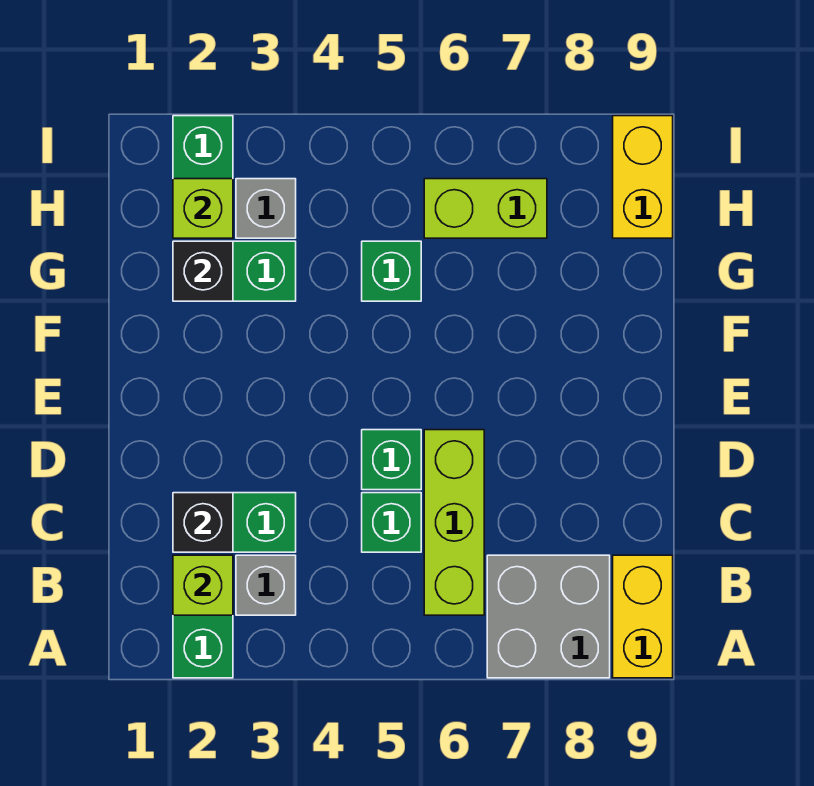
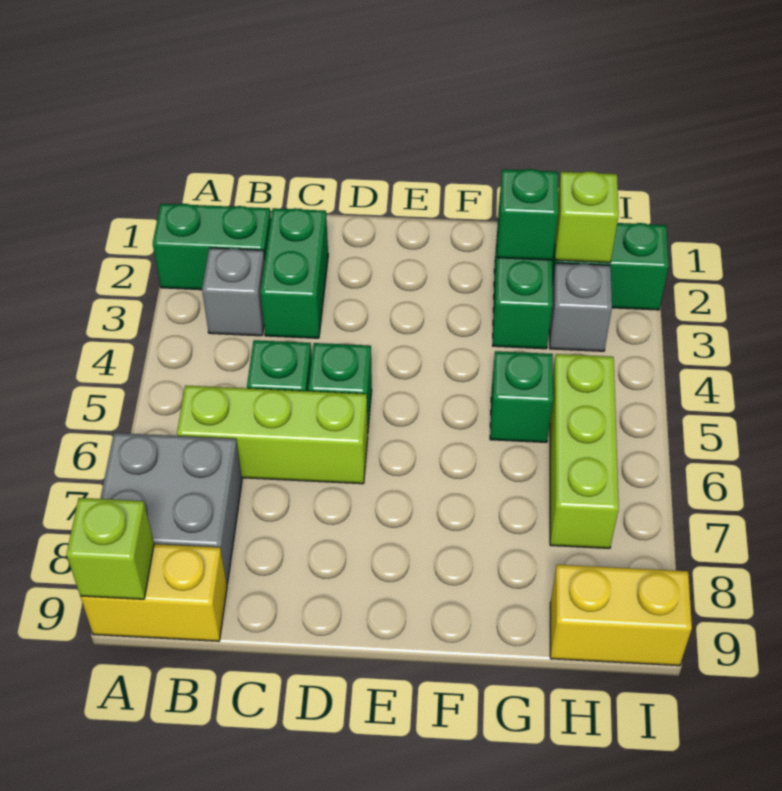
lime brick B2 level 2 -> lime brick A9 level 2
black brick C2 level 2 -> none
black brick G2 level 2 -> green brick G2 level 2
lime brick H6:H7 level 1 -> lime brick H5:H7 level 1

